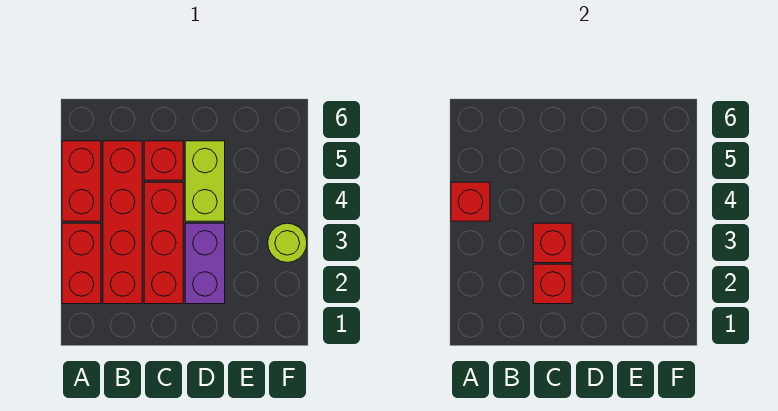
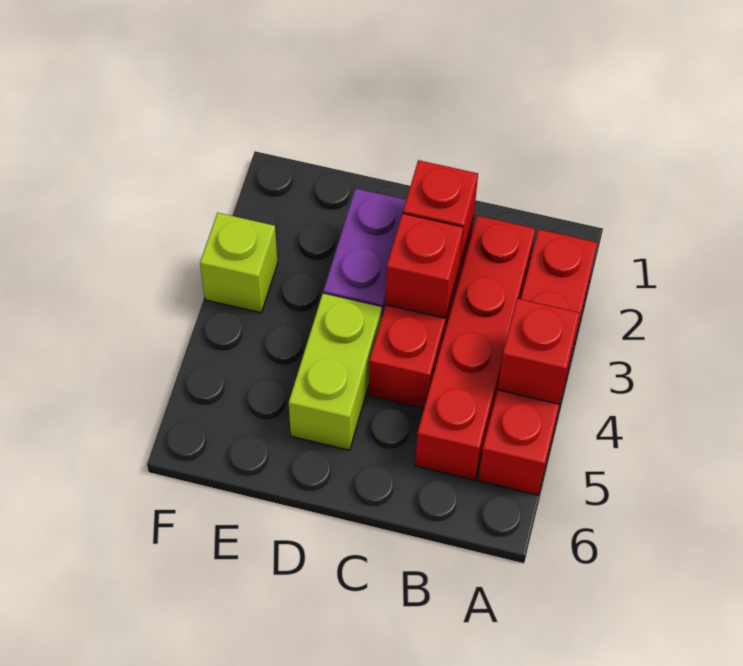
red brick C5 level 1 -> none
lime round brick F3 level 1 -> lime brick F3 level 1

